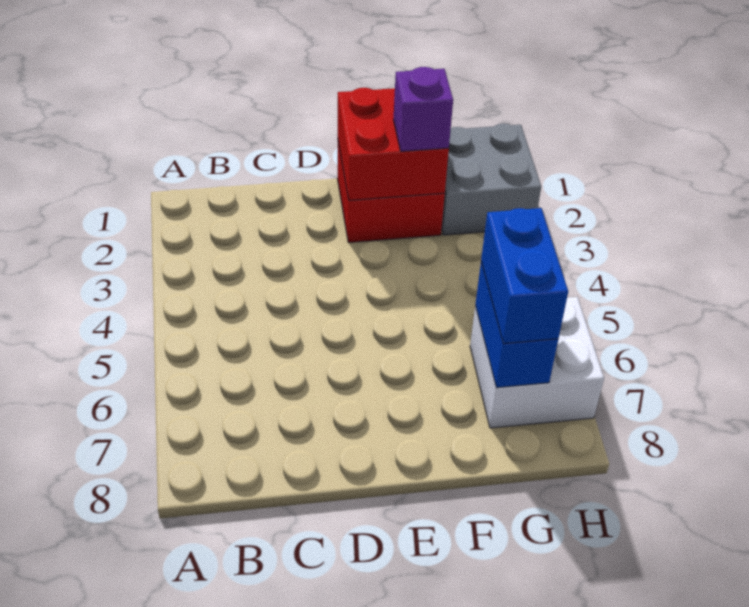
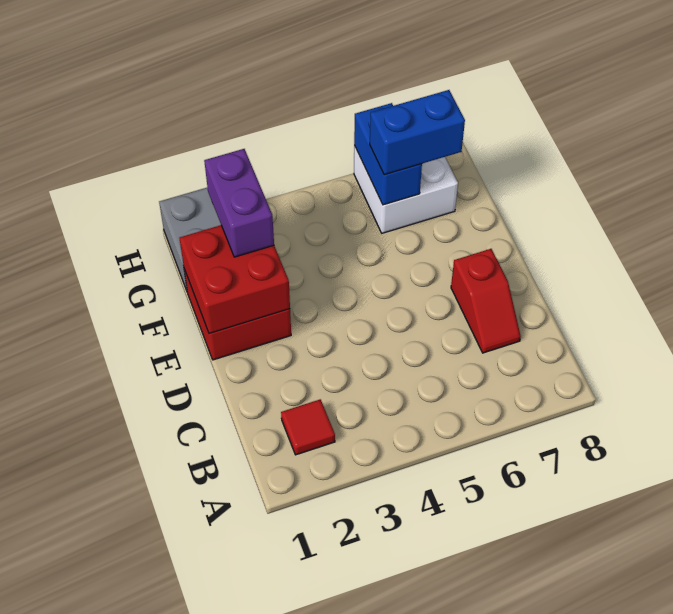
none -> red tile B2 level 1
none -> red slope C7:D7 level 1 top D
purple brick F2 level 3 -> purple brick F2:G2 level 3
blue brick G6:G7 level 2 -> blue brick G6:H6 level 2

